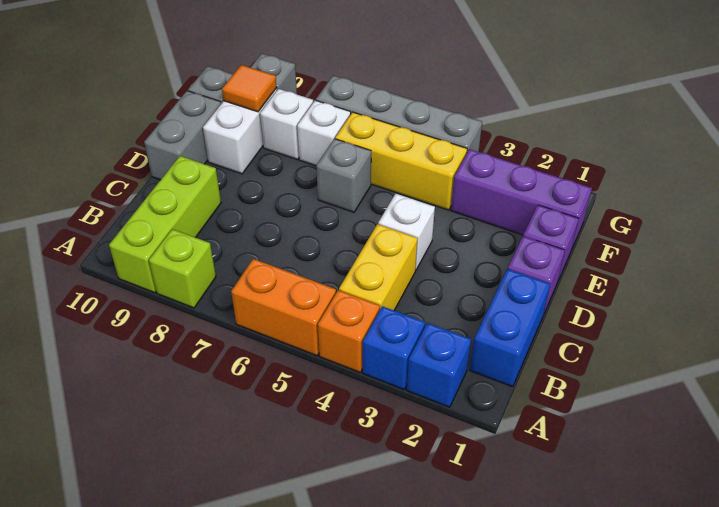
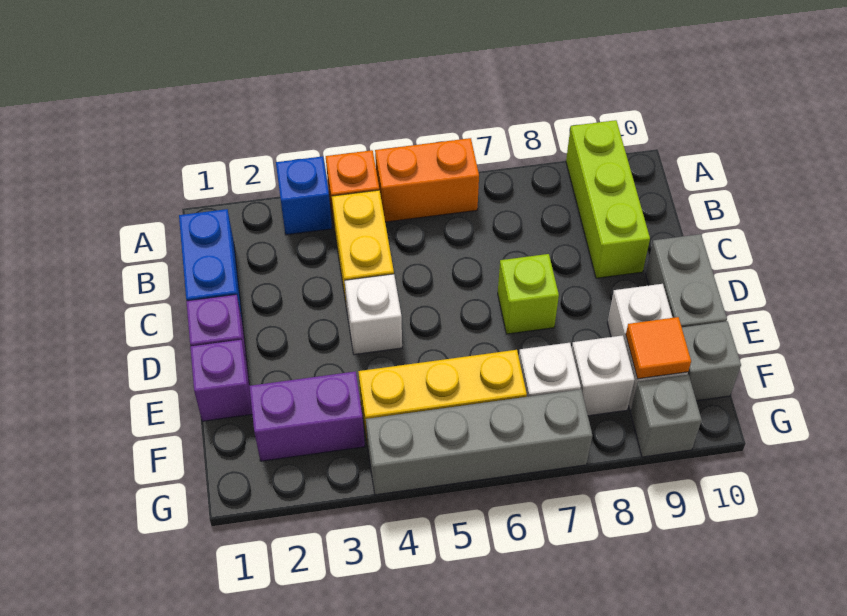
blue brick A2 level 1 -> none
lime brick A8 level 1 -> lime brick D7 level 1
grey brick E6 level 1 -> none
purple brick F1:F3 level 1 -> purple brick F2:F3 level 1

